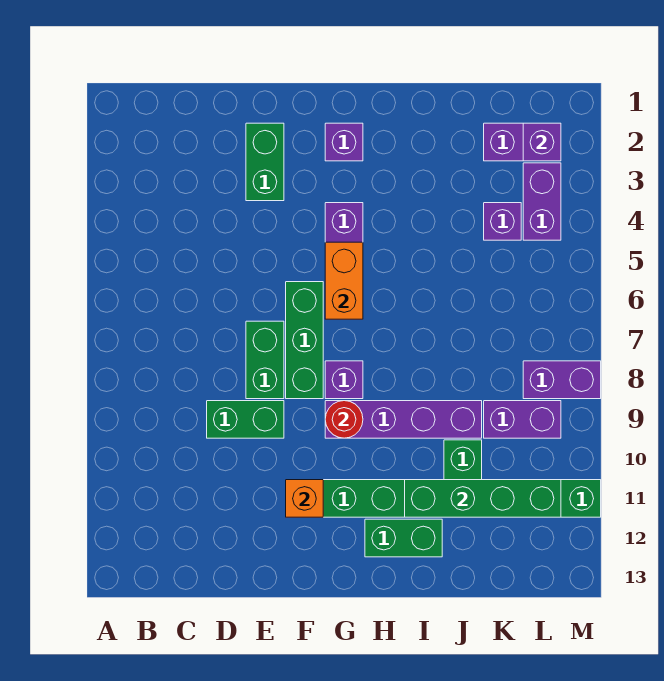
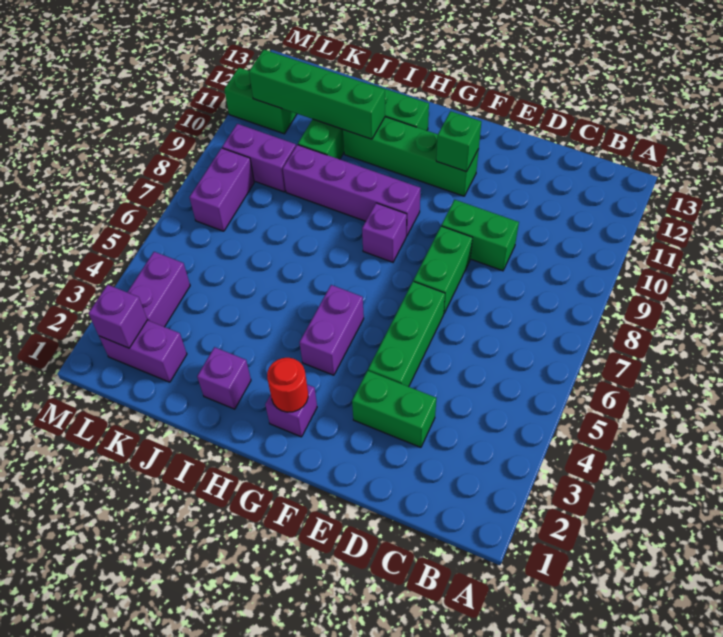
green brick E2:E3 level 1 -> green brick D3:E3 level 1
green brick F6:F8 level 1 -> green brick E4:E6 level 1
orange brick F11 level 2 -> green brick F11 level 2
orange brick G5:G6 level 2 -> none
red round brick G9 level 2 -> red round brick G2 level 2
purple brick K4 level 1 -> purple brick I2 level 1
purple brick L8:M8 level 1 -> purple brick L7:L8 level 1

